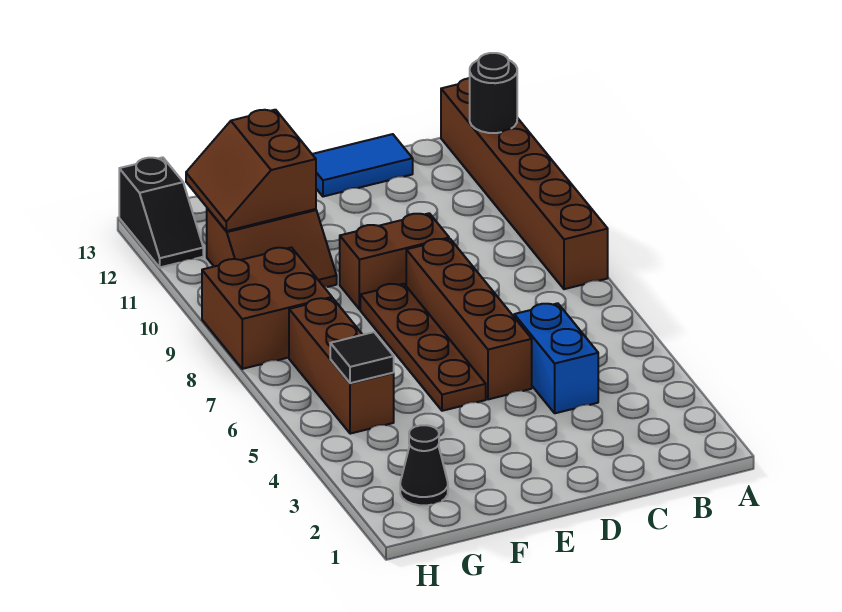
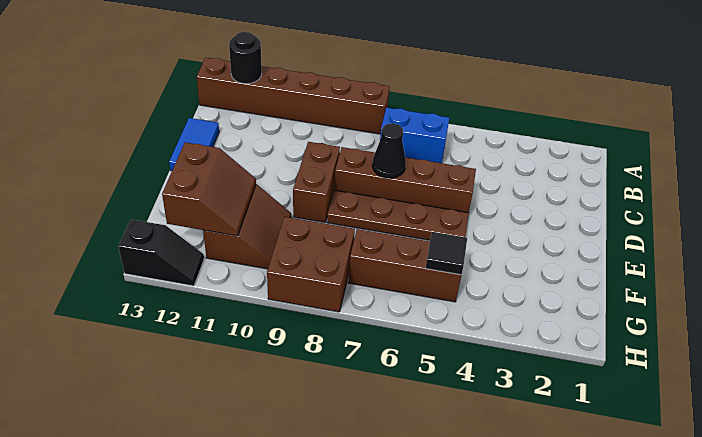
blue brick C4:C5 level 1 -> blue brick B6:B7 level 1
brown slope F11:G12 level 2 top F -> brown slope F11:G12 level 2 top 12
black cone G2 level 1 -> black cone D7 level 2

